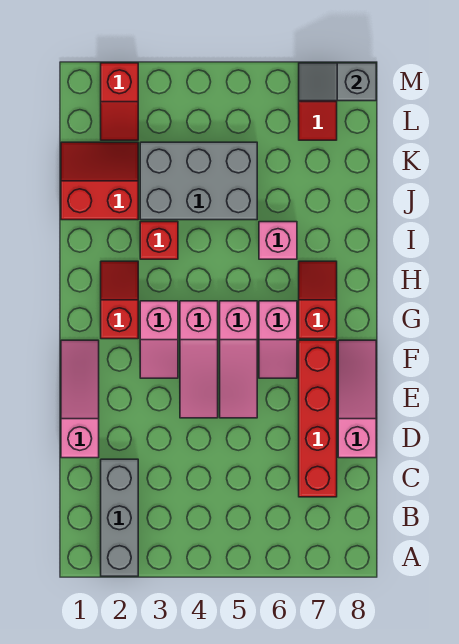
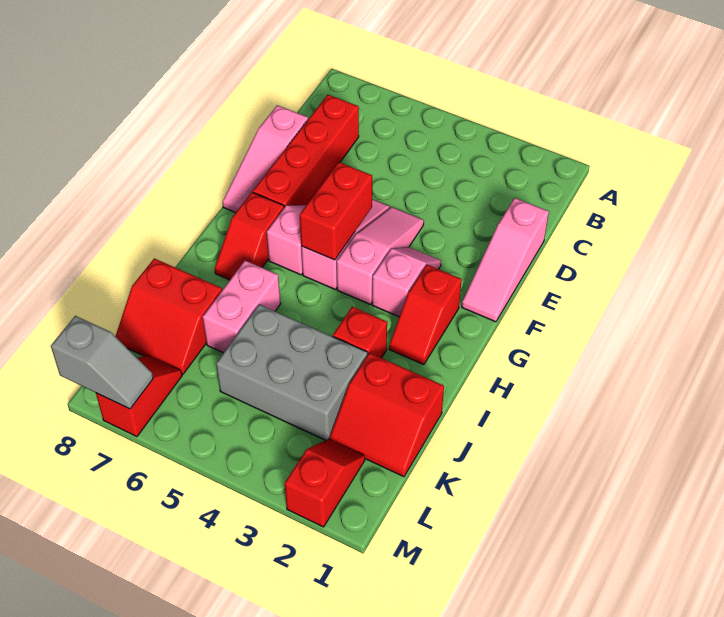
grey brick A2:C2 level 1 -> none
none -> red brick F5:G5 level 2
pink brick I6 level 1 -> pink brick I6:J6 level 1
none -> red slope J7:K8 level 1 top J

